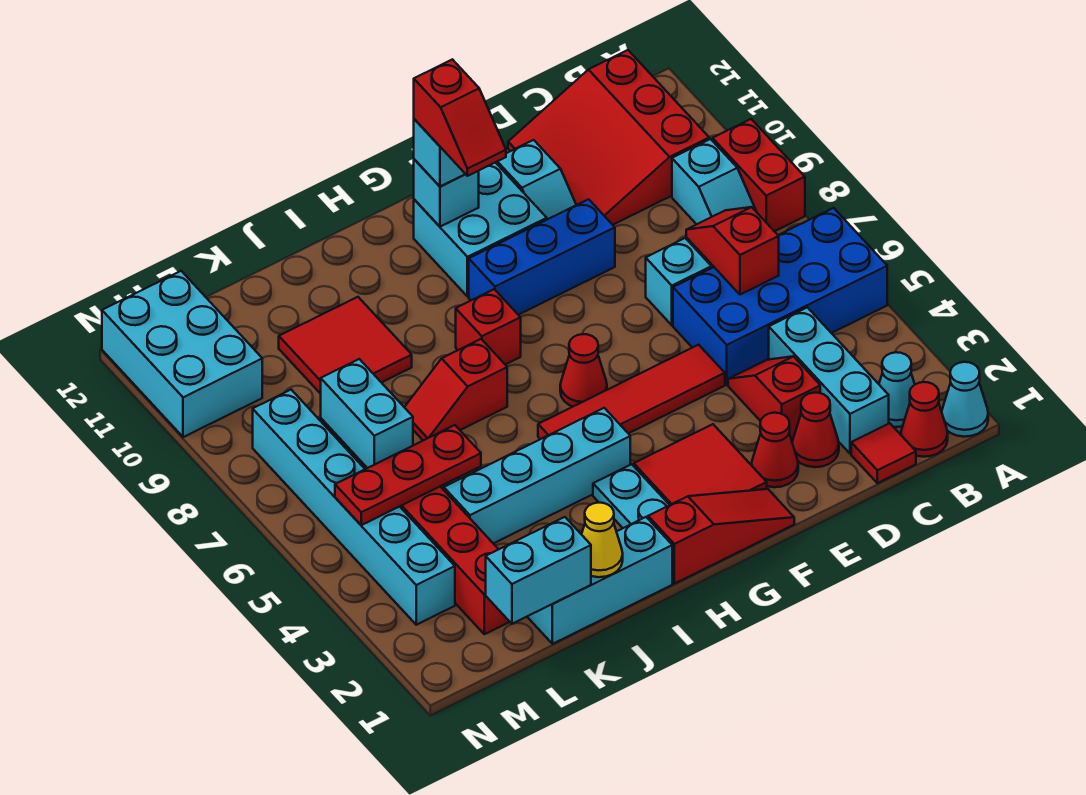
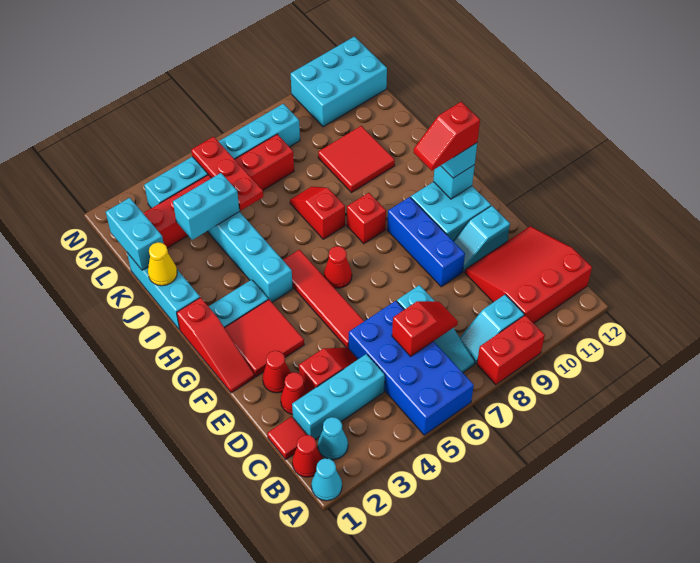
cyan brick L6:L7 level 2 -> cyan brick K3:K4 level 2

